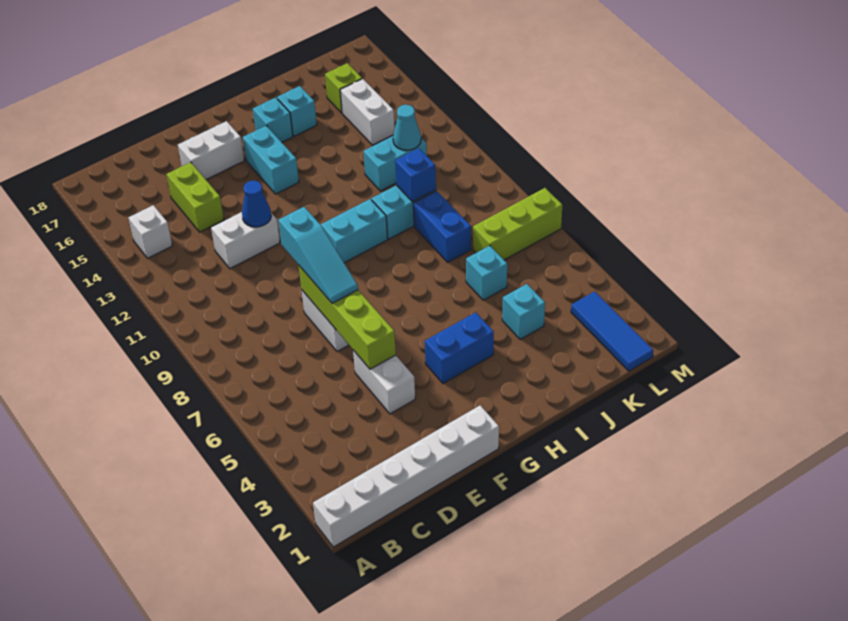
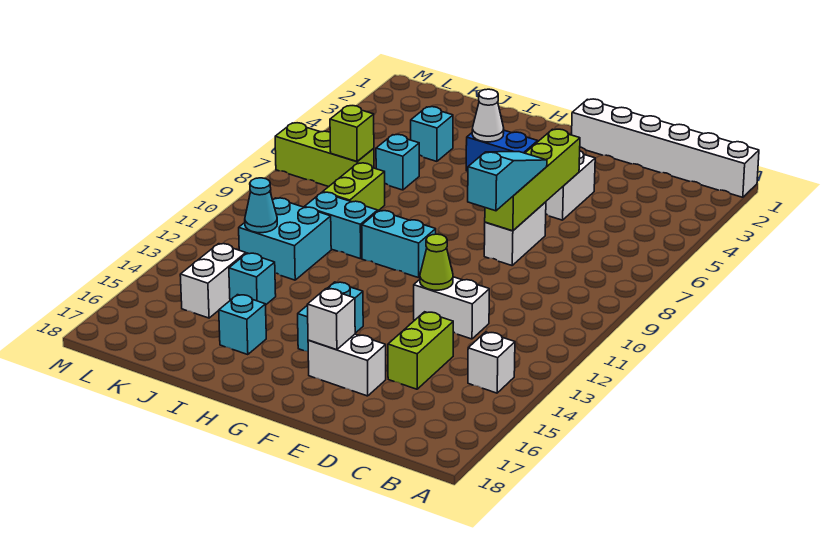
blue cone E12 level 2 -> lime cone E12 level 2
none -> white brick F16 level 2
none -> white cone H4 level 2
cyan brick H16 level 1 -> cyan brick J14 level 1
blue brick J8:J9 level 1 -> lime brick J8:J9 level 1
blue brick J10 level 2 -> none
cyan brick J12:K12 level 1 -> cyan brick J11:K12 level 1
lime brick K16 level 1 -> lime brick K7 level 2
blue tile L1:L3 level 1 -> none

